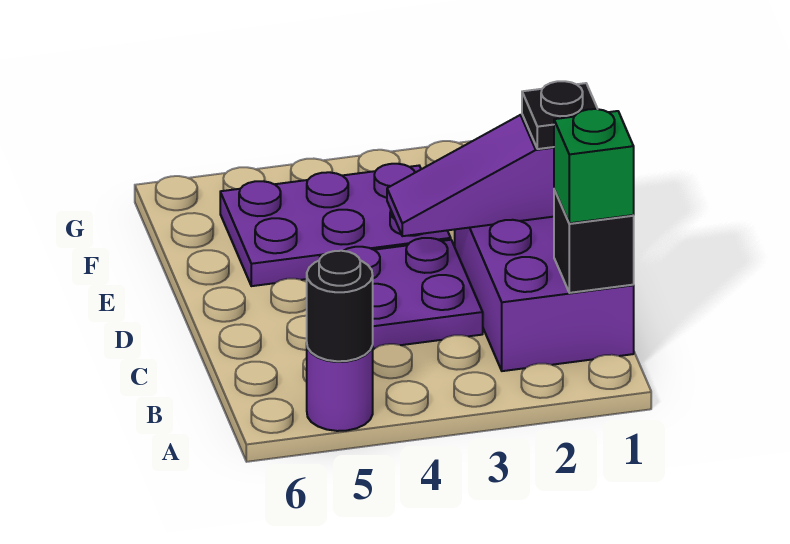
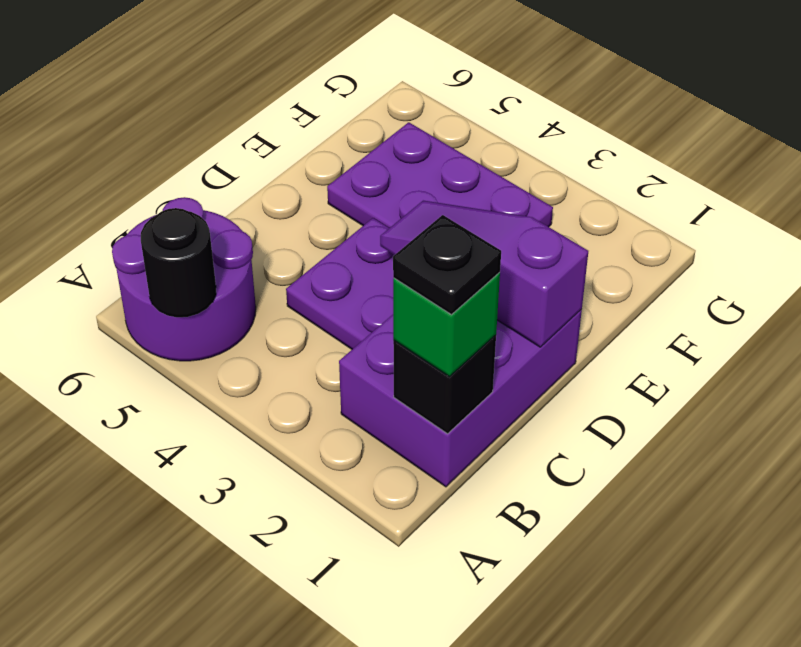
purple round brick A5 level 1 -> purple round brick A5:B6 level 1
black plate D1 level 3 -> black plate B1 level 4

